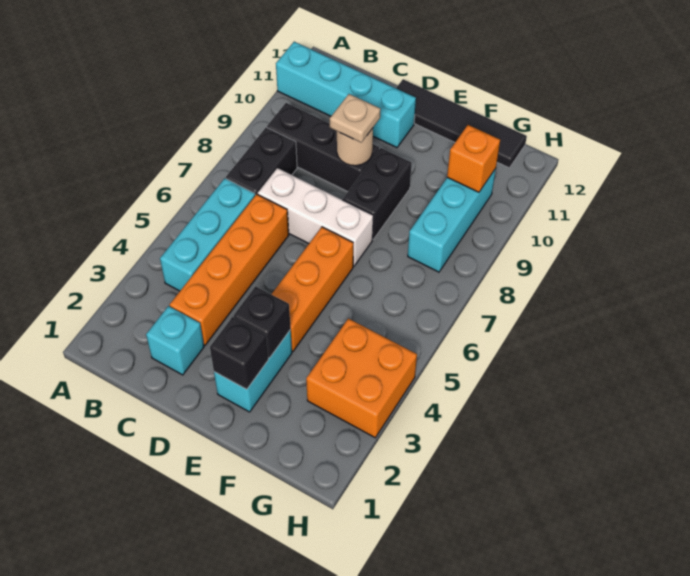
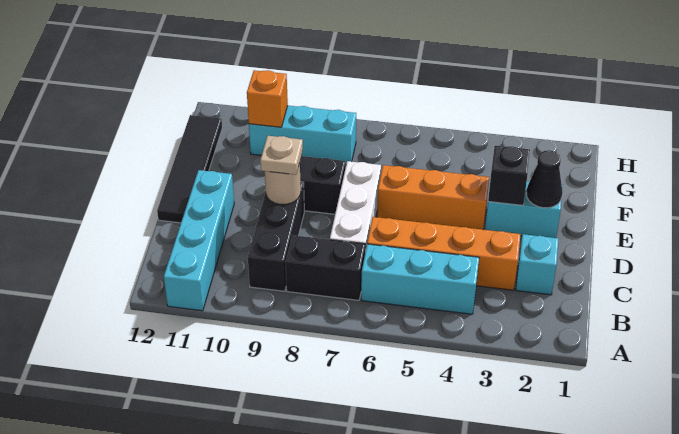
black brick E2 level 2 -> black cone E2 level 2
orange brick G3:H4 level 1 -> none

